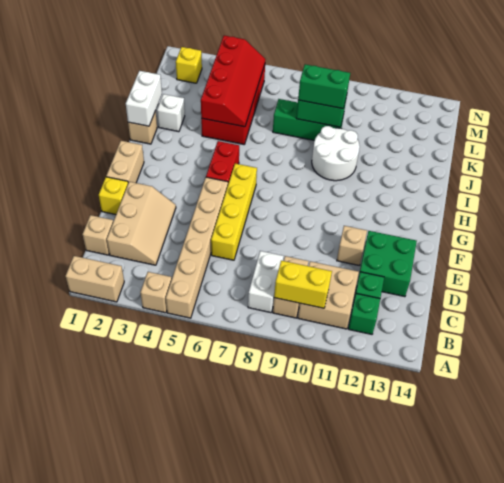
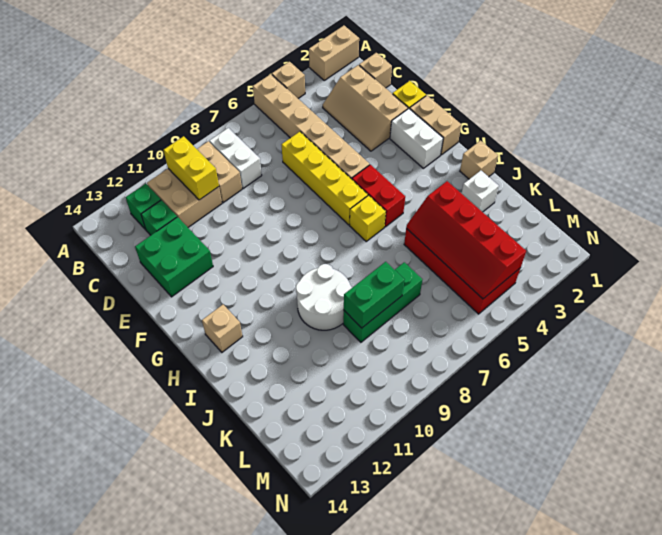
yellow brick B9:B10 level 2 -> yellow brick B10:C10 level 2
tan brick E11 level 1 -> tan brick H13 level 1
white brick I1:J1 level 2 -> white brick F2:G2 level 1
green brick K8:K9 level 3 -> none
yellow brick M2 level 1 -> yellow brick H6 level 1

